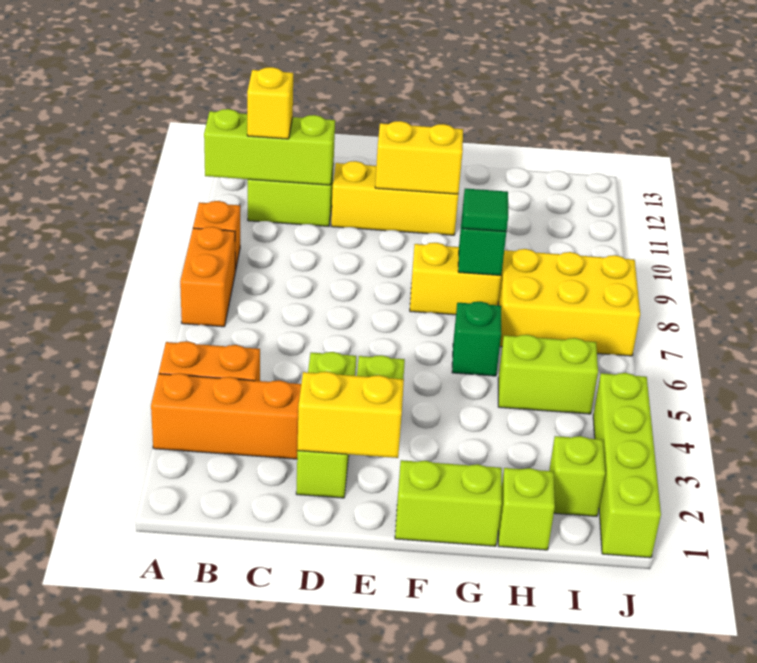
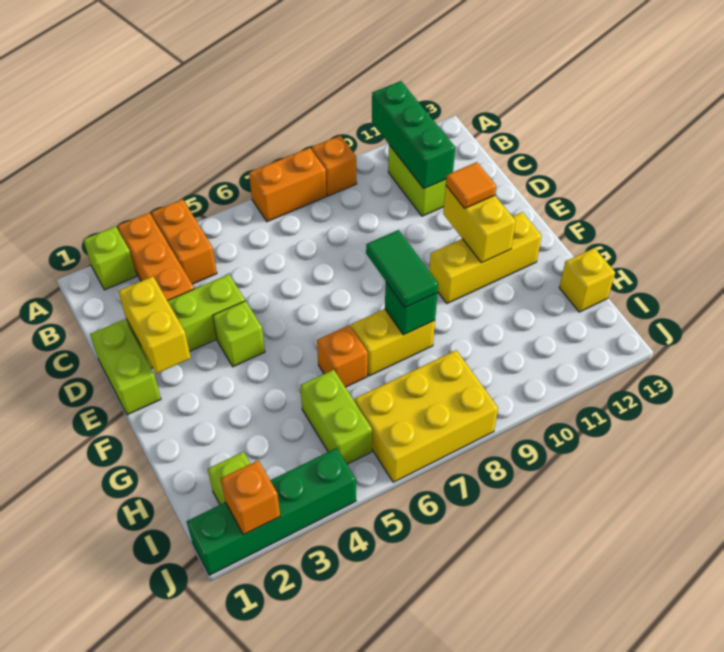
lime brick A11:C11 level 2 -> green brick A11:C11 level 2
yellow brick B11 level 3 -> yellow brick H13 level 1
yellow brick D11:F11 level 1 -> yellow brick F10:F12 level 1
none -> orange tile E11 level 3
lime brick F1:G1 level 1 -> lime brick D1:E1 level 1
yellow brick F8:G8 level 1 -> yellow brick G7:G8 level 1
green brick G6 level 1 -> orange brick G6 level 1
green tile G8 level 3 -> green tile F8:G8 level 3
lime brick H1 level 1 -> lime brick A2 level 1
yellow brick H7:J8 level 1 -> yellow brick I6:J8 level 1
lime brick J1:J4 level 1 -> green brick J1:J4 level 1
none -> orange brick J2 level 2

